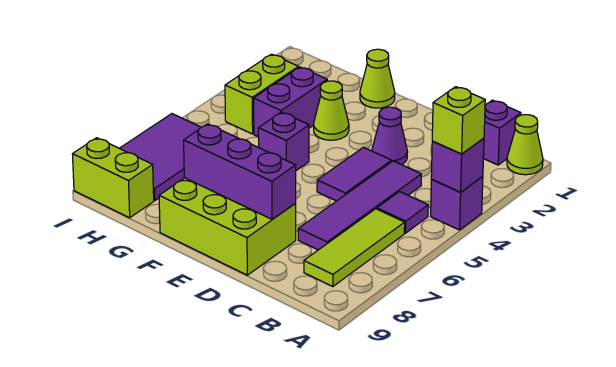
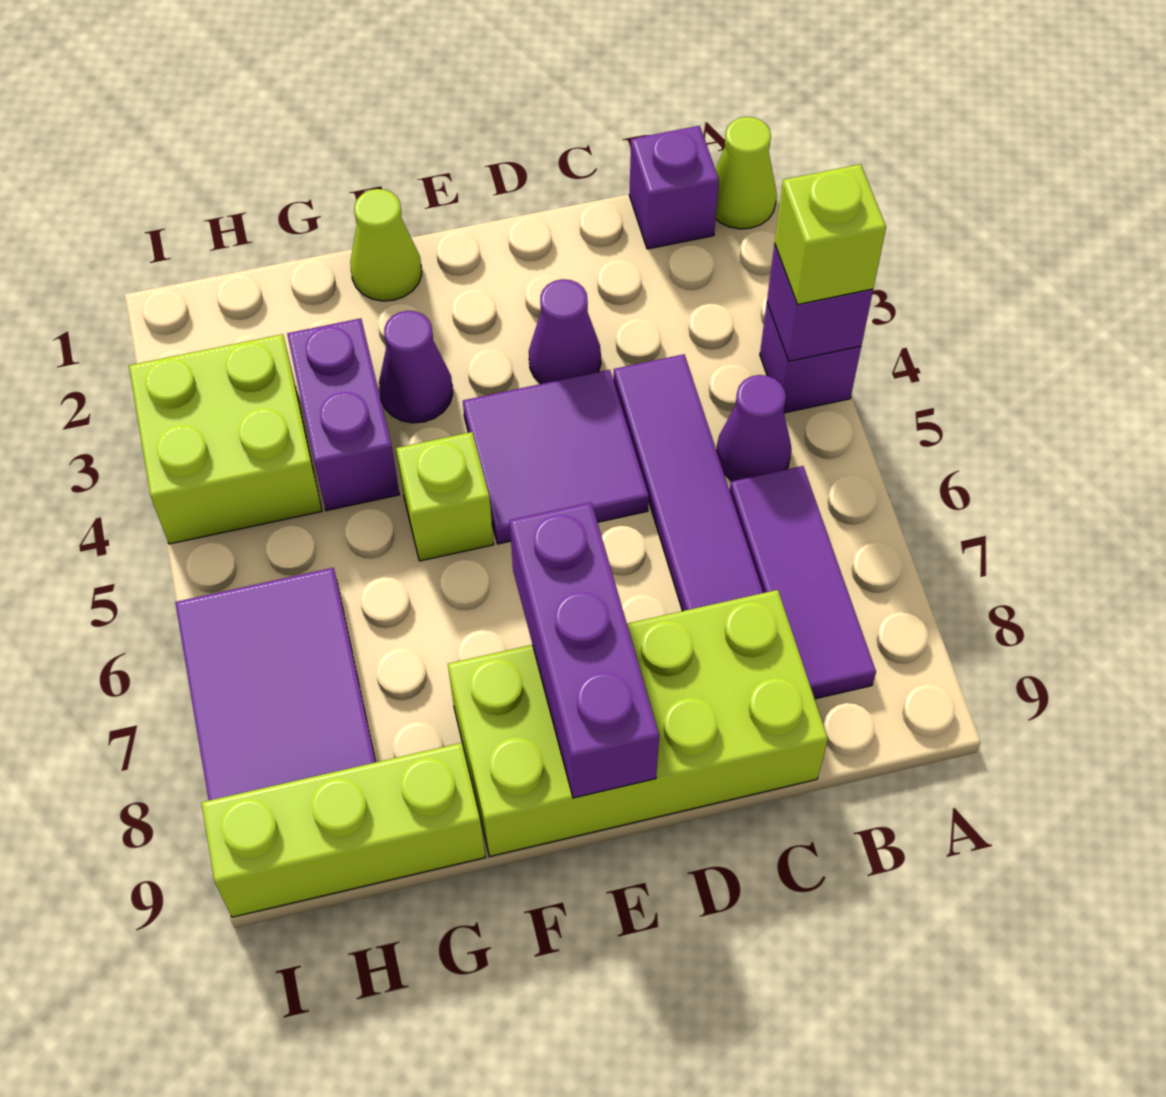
purple tile B5 level 1 -> purple cone B5 level 1
lime tile B6:B8 level 1 -> purple tile B6:B8 level 1
purple tile D4:D5 level 1 -> purple tile D4:E5 level 1
lime brick D8:F9 level 1 -> lime brick C8:F9 level 1
purple brick D8:F8 level 2 -> purple brick E7:E9 level 2
lime cone F3 level 1 -> purple cone F3 level 1
purple brick F5 level 1 -> lime brick F5 level 1
lime brick H3:H4 level 1 -> lime brick H3:I4 level 1
lime brick H9:I9 level 1 -> lime brick G9:I9 level 1

